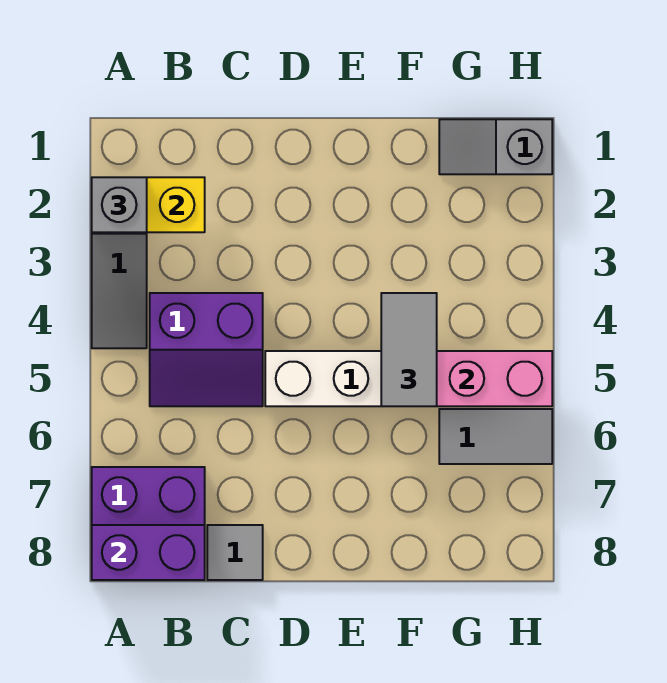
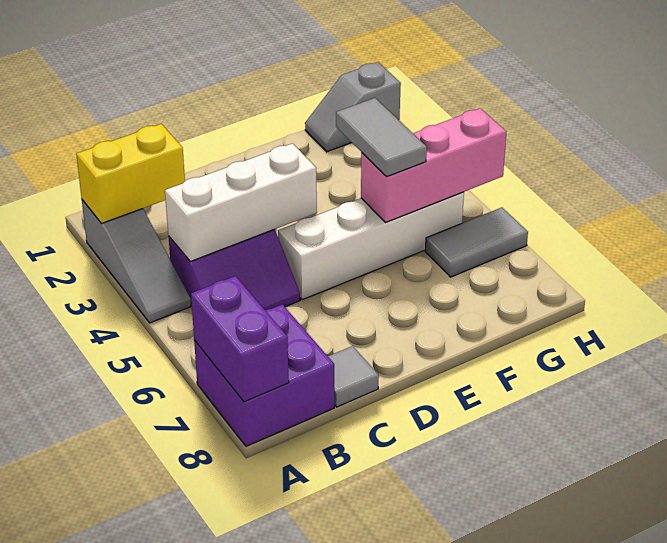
grey brick A2 level 3 -> none
purple brick A8:B8 level 2 -> purple brick A7:A8 level 2
none -> white brick B4:D4 level 2

